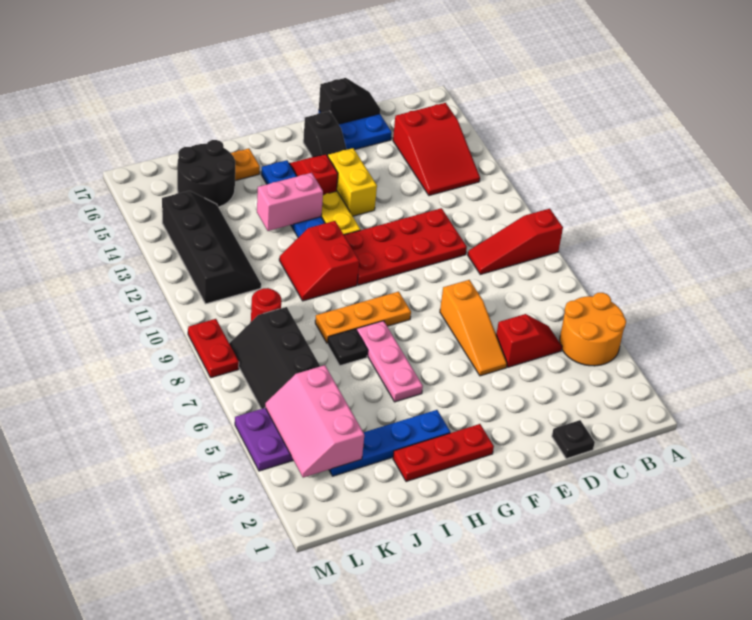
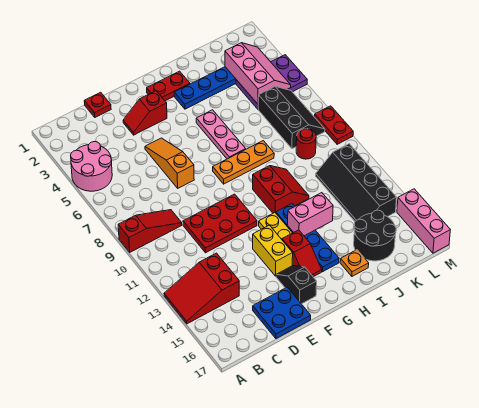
orange round brick A4:B5 level 1 -> pink round brick A4:B5 level 1
red slope B13:C15 level 1 top 15 -> red slope A13:C14 level 1 top C
red slope C5:D5 level 1 top D -> red slope E3:F3 level 1 top F
black plate D1 level 1 -> red plate D1 level 1
red plate D10:G11 level 1 -> red plate D10:F11 level 1
black slope D17:E17 level 2 top E -> none
red plate G2:I2 level 1 -> red plate G2:H2 level 1
black plate I7 level 1 -> none
none -> pink brick M15:M17 level 1

